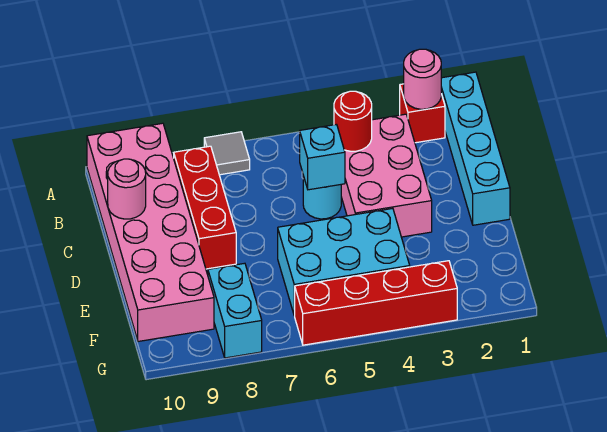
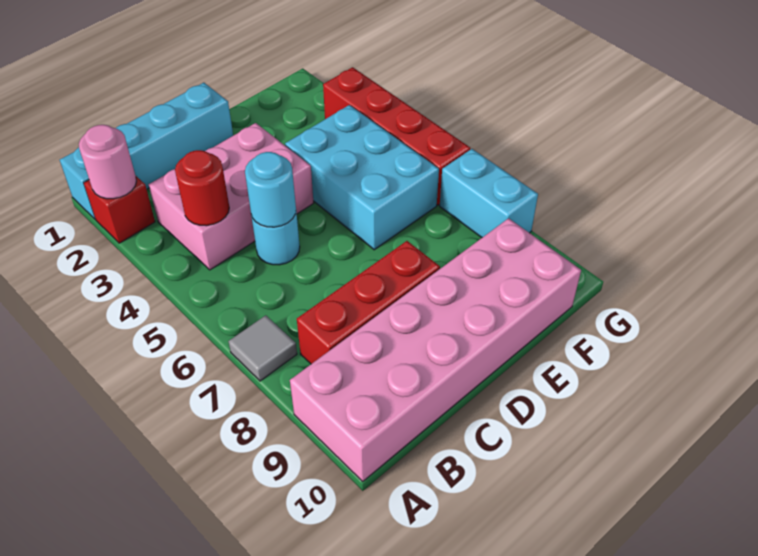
cyan brick C5 level 2 -> cyan round brick C5 level 2
pink round brick C10 level 2 -> none
cyan brick F8:G8 level 1 -> cyan brick G7:G8 level 1

